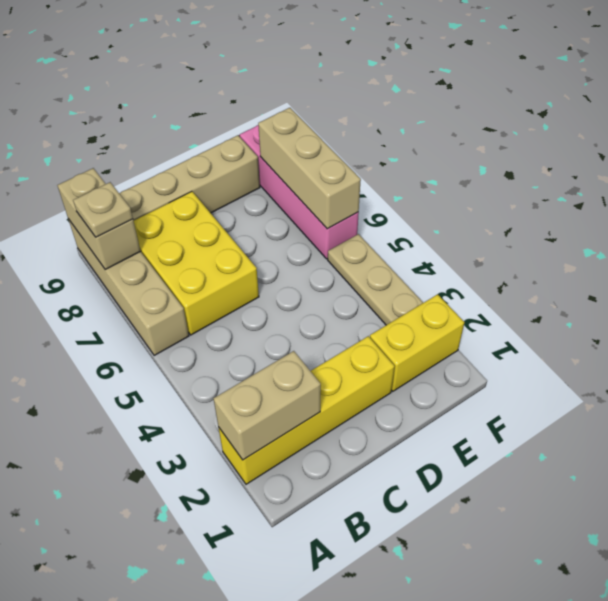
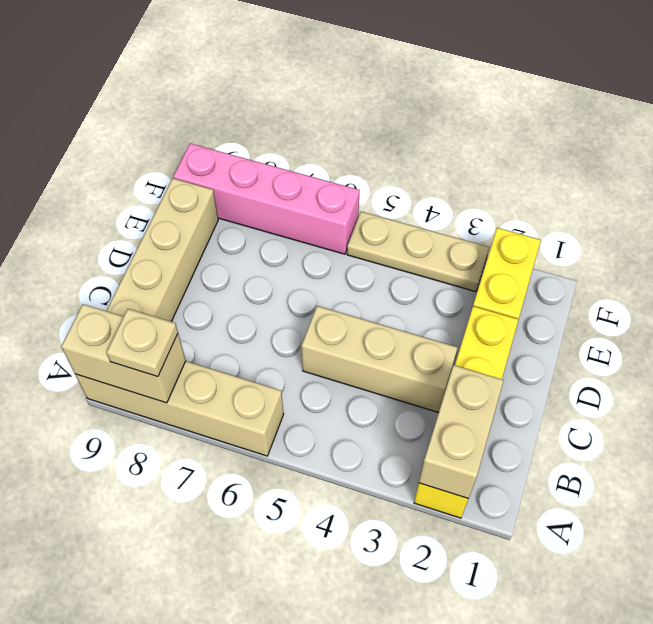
yellow brick B6:C8 level 1 -> none
tan brick F6:F8 level 2 -> tan brick C3:C5 level 1

